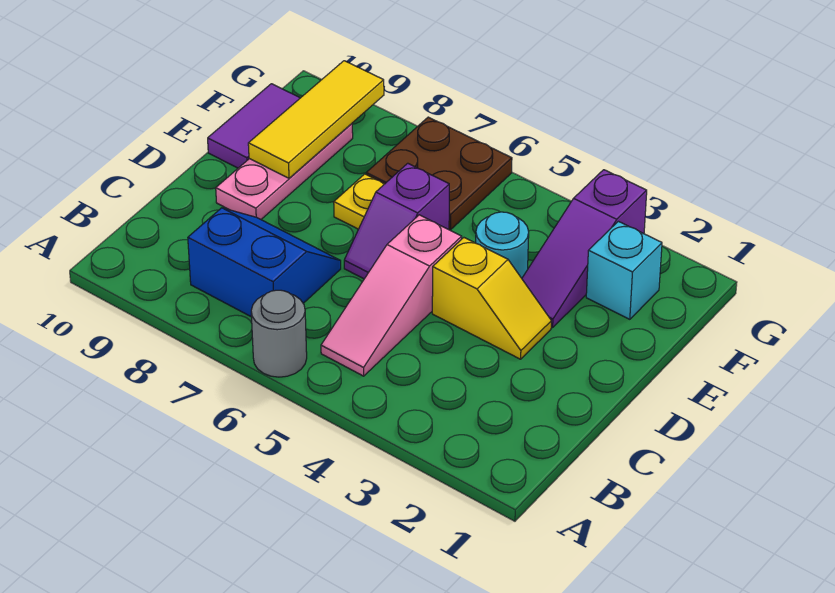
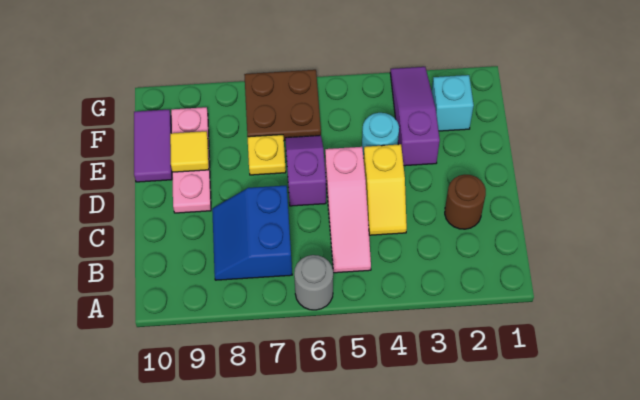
blue slope B7:C8 level 1 top B -> blue slope B7:C8 level 1 top 7
none -> brown round brick C2 level 1
yellow slope D3:D4 level 1 top 4 -> yellow slope C4:D4 level 1 top D
purple slope D6:E6 level 1 top E -> purple slope D6:E6 level 1 top D
purple slope E3:G3 level 1 top G -> purple slope E3:G3 level 1 top E
yellow tile E9:G9 level 2 -> yellow tile E9 level 2

